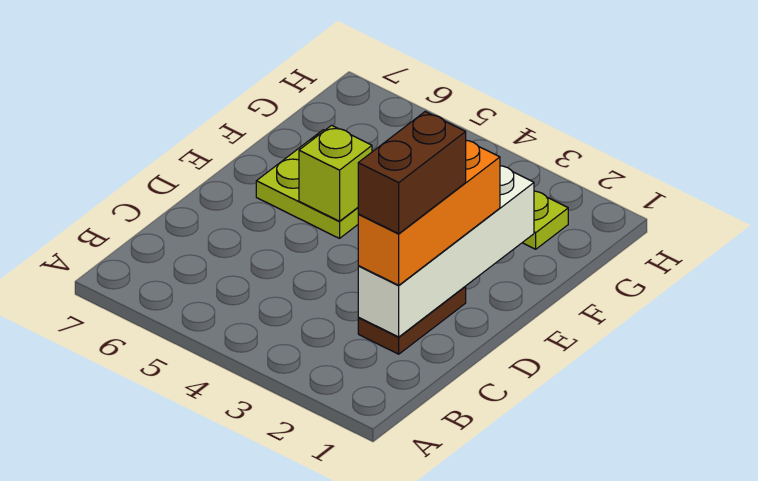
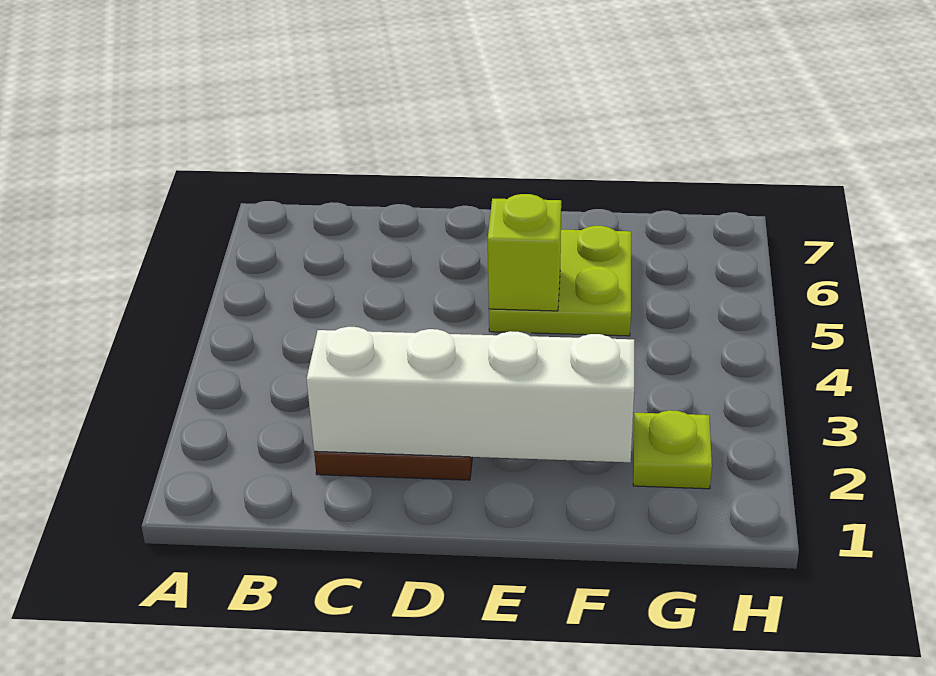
orange brick C2:E2 level 3 -> none
brown brick C2:D2 level 4 -> none

